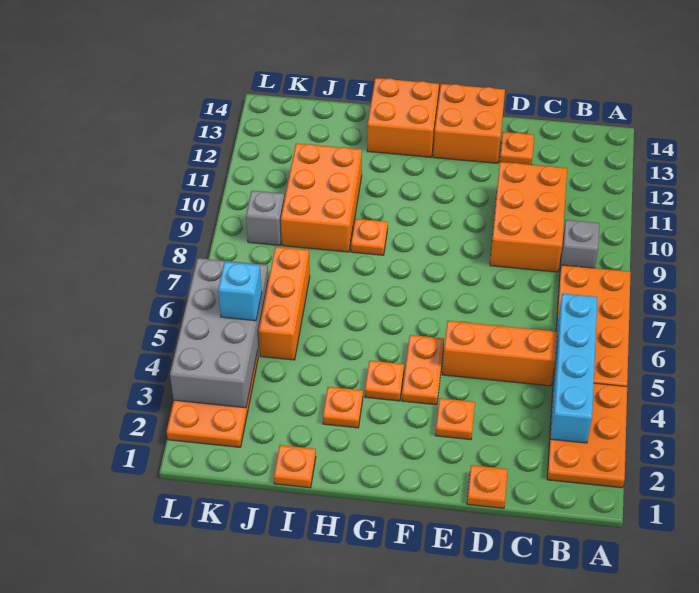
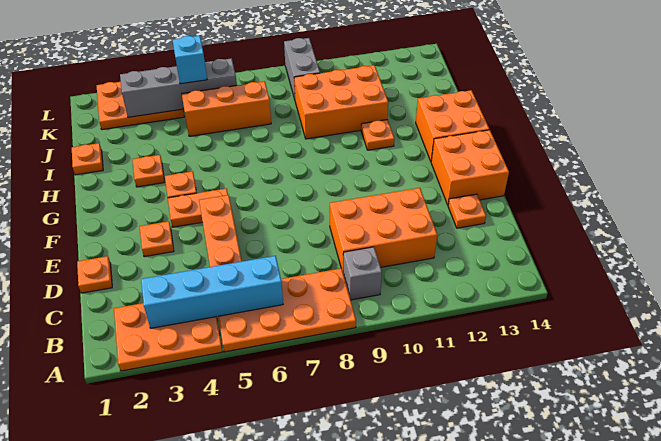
orange plate H9 level 1 -> orange plate H11 level 1
grey brick K3:L6 level 2 -> grey brick K3:K6 level 2
grey brick K9 level 1 -> grey brick K9:L9 level 1

